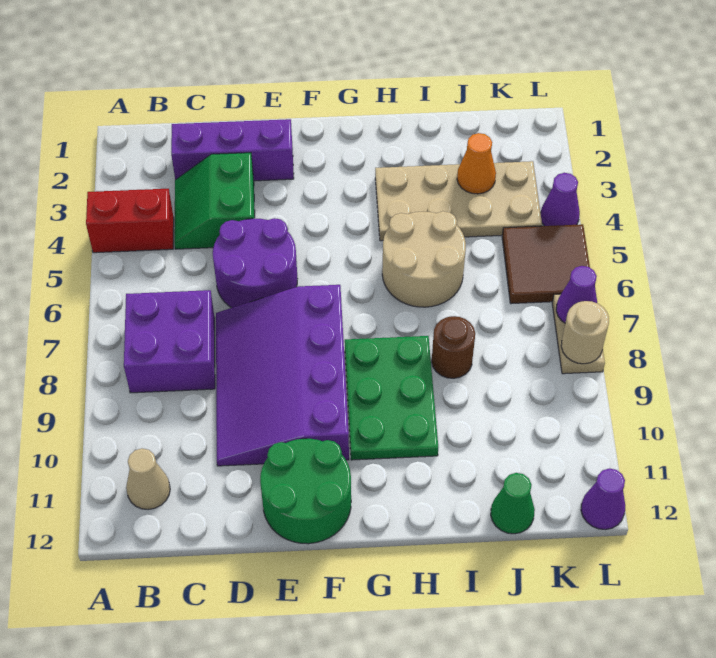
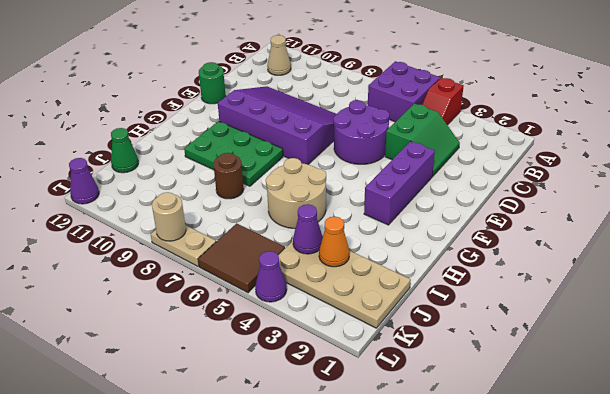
red brick A4:B4 level 1 -> red slope A4:B4 level 1 top A
purple brick B7:C8 level 1 -> purple brick A5:B6 level 1
purple brick C2:E2 level 1 -> purple brick E3:G3 level 1
green slope C3:D4 level 1 top D -> green slope C3:D4 level 1 top 4
green round brick E11:F12 level 1 -> green round brick E12 level 1
tan plate H3:K4 level 1 -> tan plate J1:K4 level 1
purple cone L7 level 2 -> purple cone J4 level 2

